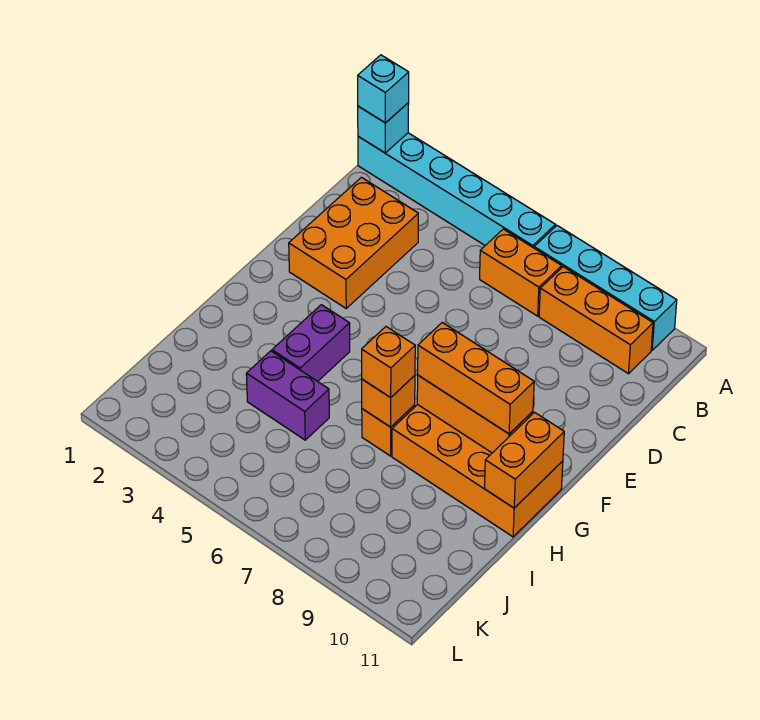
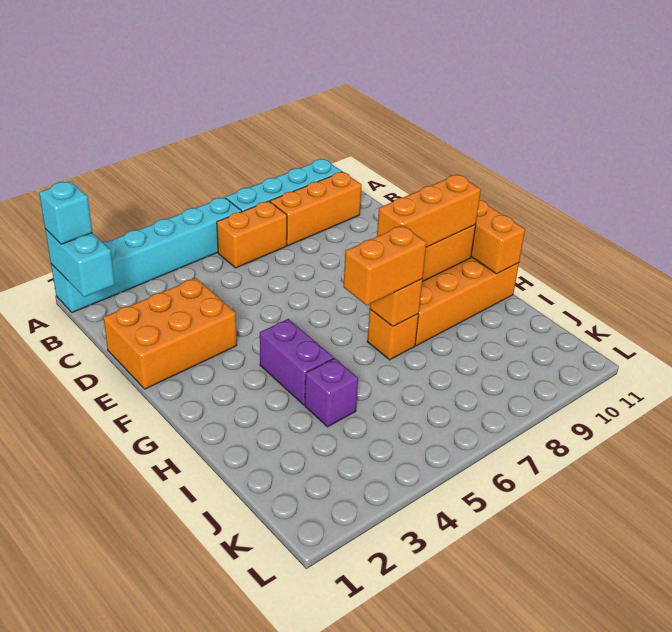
cyan brick A1 level 2 -> cyan brick A1:B1 level 2
orange brick C2:E3 level 1 -> orange brick D1:E3 level 1
orange brick H7 level 3 -> orange brick H6:H7 level 3
purple brick I4:I5 level 1 -> purple brick I4 level 1

